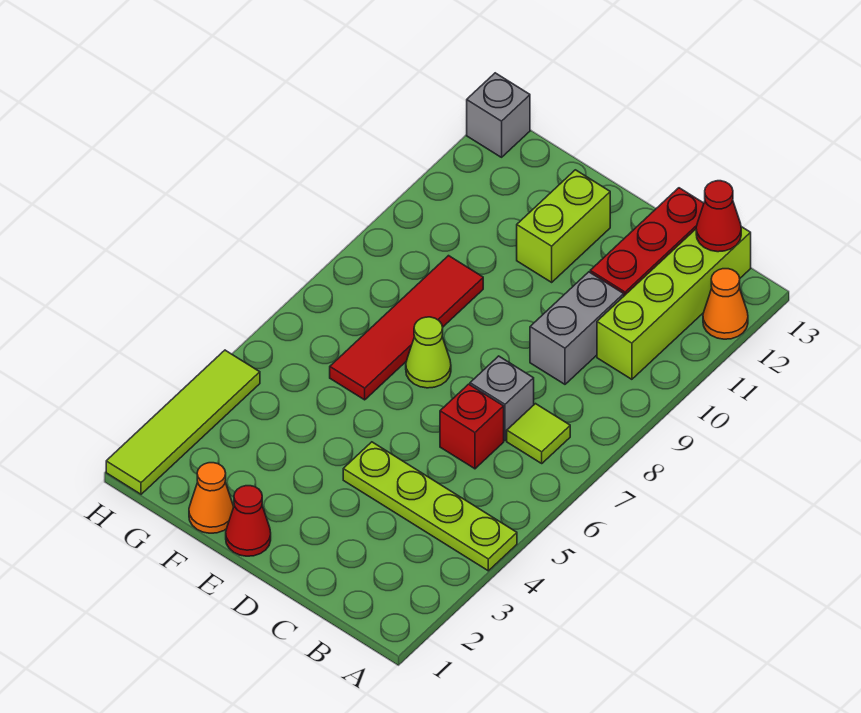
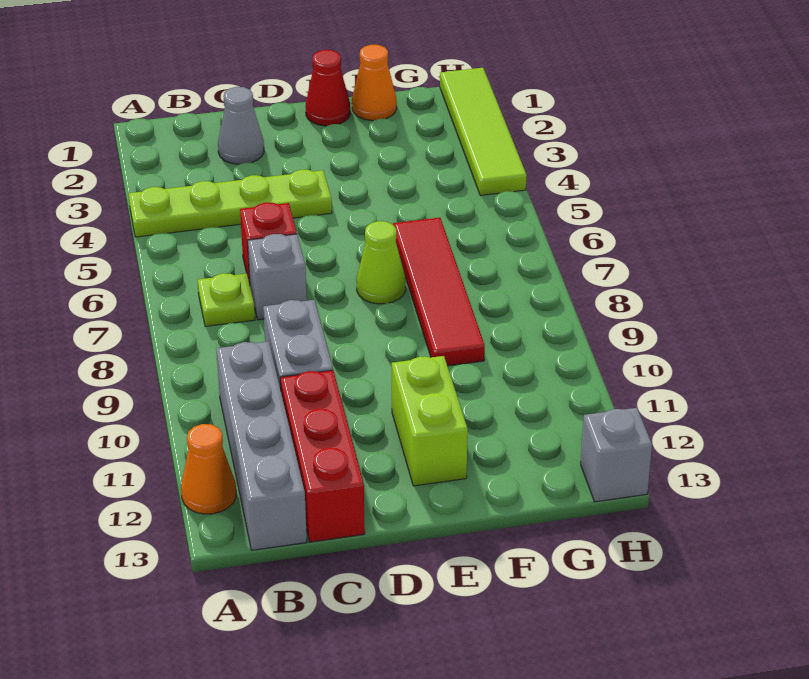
lime tile B7 level 1 -> lime plate B7 level 1
lime brick B10:B13 level 1 -> grey brick B10:B13 level 1
red cone B13 level 2 -> none
none -> grey cone C2 level 1

